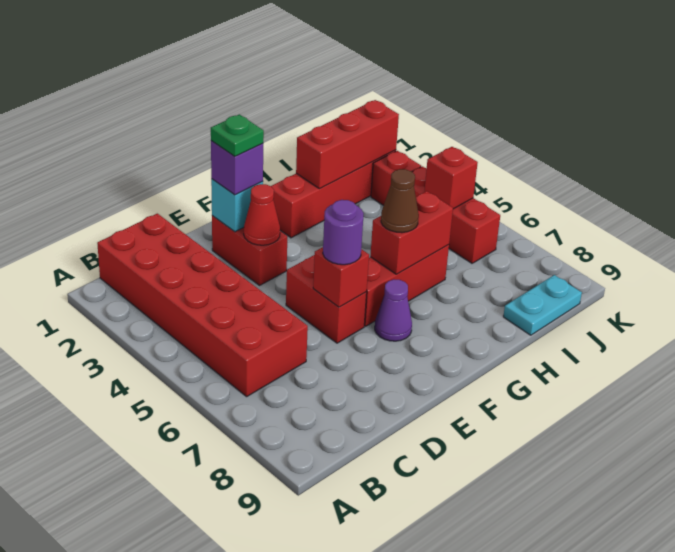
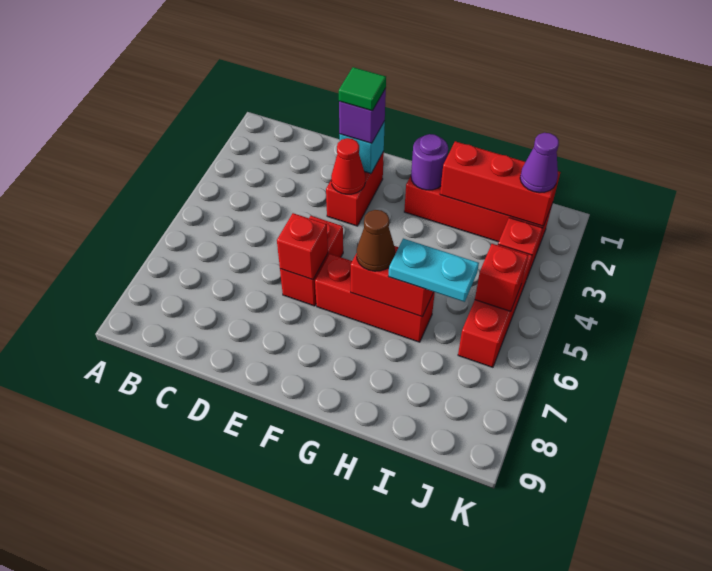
red brick B1:C6 level 1 -> none
green plate E2 level 4 -> green tile E2 level 4
purple round brick E6 level 3 -> purple round brick G2 level 2
purple cone F7 level 1 -> purple cone J2 level 3
cyan plate I9:J9 level 1 -> cyan plate H6:I6 level 3

